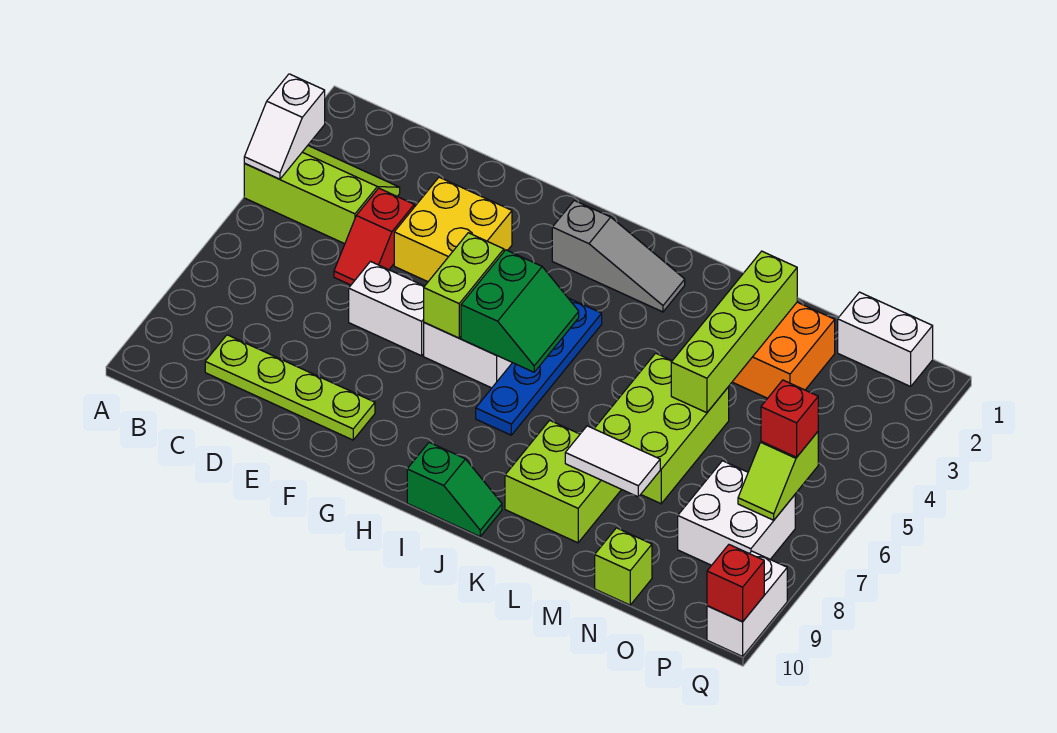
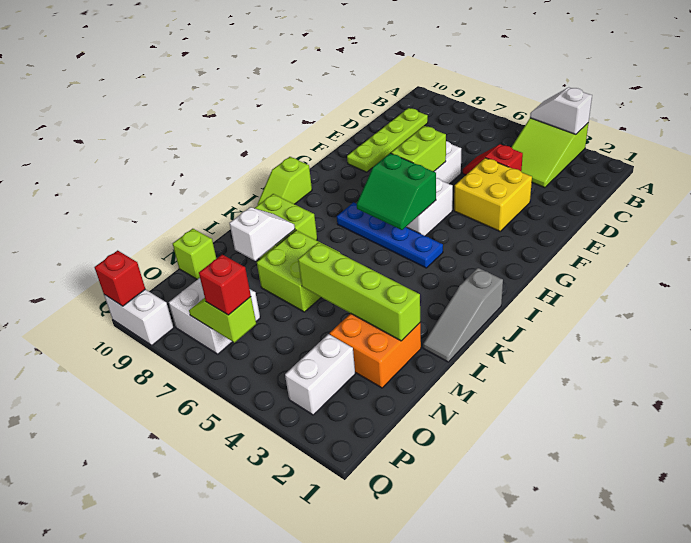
lime slope A3:C4 level 1 top 4 -> lime slope A3:C4 level 1 top A
lime brick G5:G6 level 2 -> lime brick F6:G6 level 2
grey slope H2:J2 level 1 top H -> grey slope J1:L1 level 1 top J
green slope I10:J10 level 1 top I -> lime slope I10:J10 level 1 top I
lime brick L5:M7 level 1 -> lime brick L6:M7 level 1
white tile L8:M8 level 2 -> white slope L8:M8 level 2 top M
white brick O1:P1 level 1 -> white brick O3:P3 level 1

